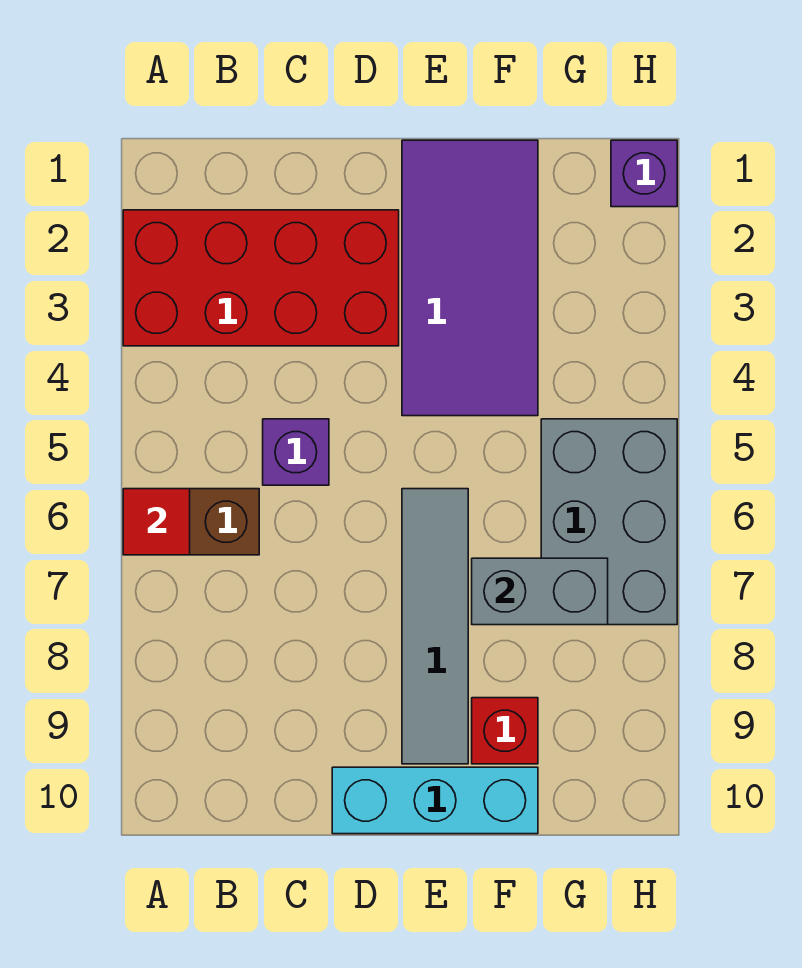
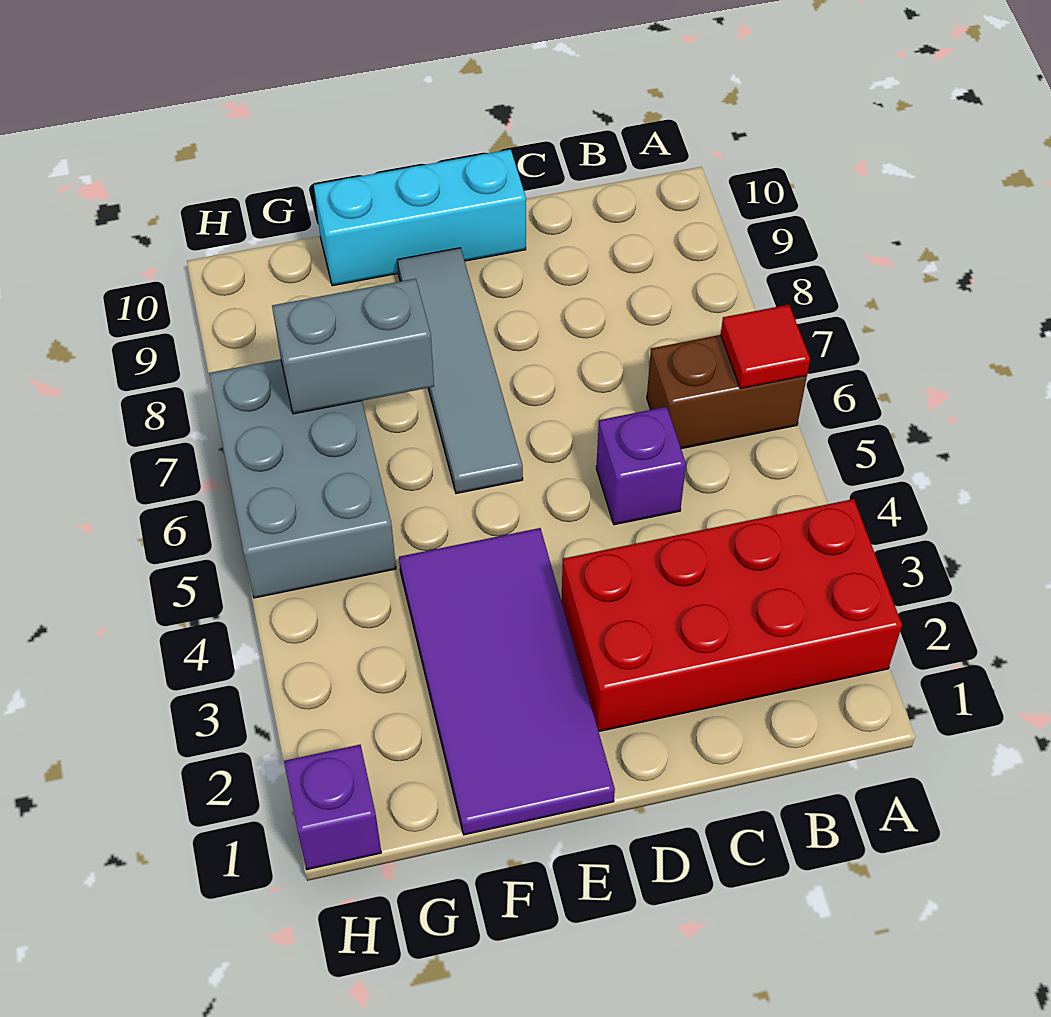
red brick F9 level 1 -> none

